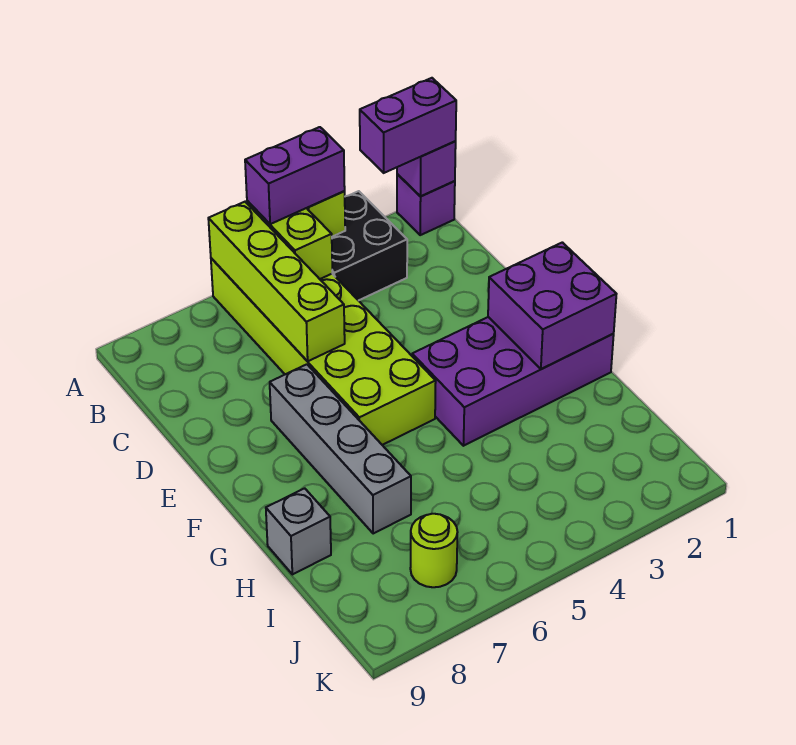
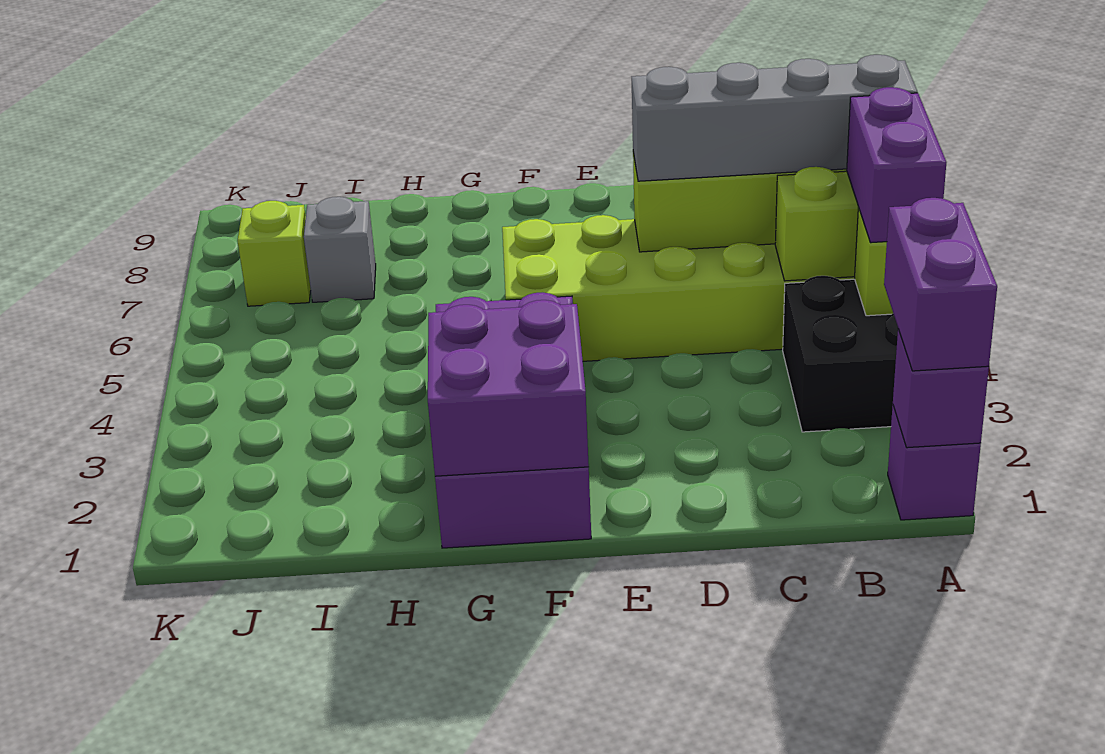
grey brick E7:H7 level 1 -> grey brick A6:D6 level 3
grey brick H9 level 1 -> grey brick I7 level 1
lime round brick J7 level 1 -> lime brick J7 level 1

